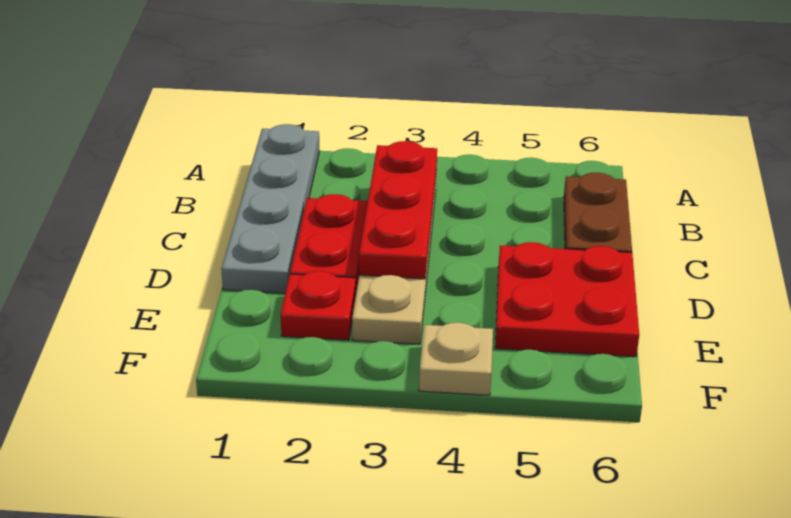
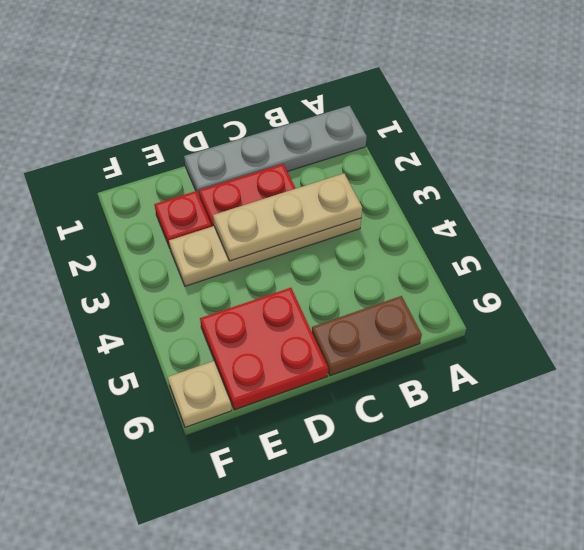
red plate B3:D3 level 2 -> tan plate B3:D3 level 2
tan plate F4 level 1 -> tan plate F6 level 1

